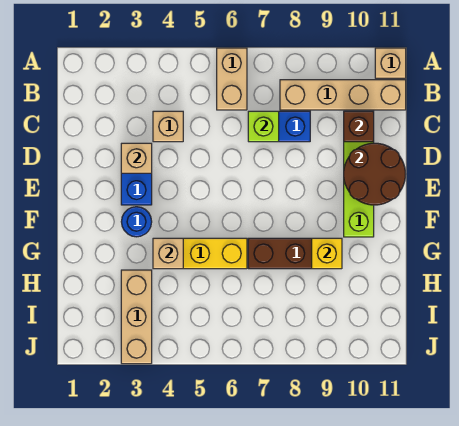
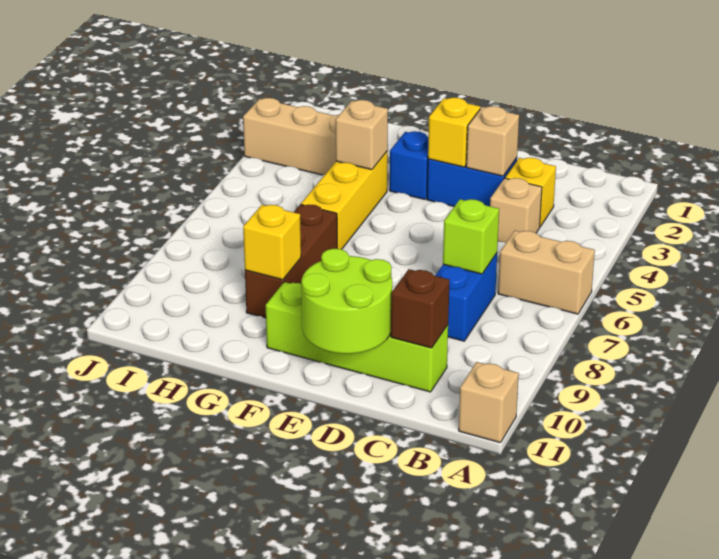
tan brick B8:B11 level 1 -> none
none -> yellow brick C3 level 1
brown round brick D10:E11 level 2 -> lime round brick D10:E11 level 2
none -> yellow brick E3 level 2
blue round brick F3 level 1 -> blue brick F3 level 1

